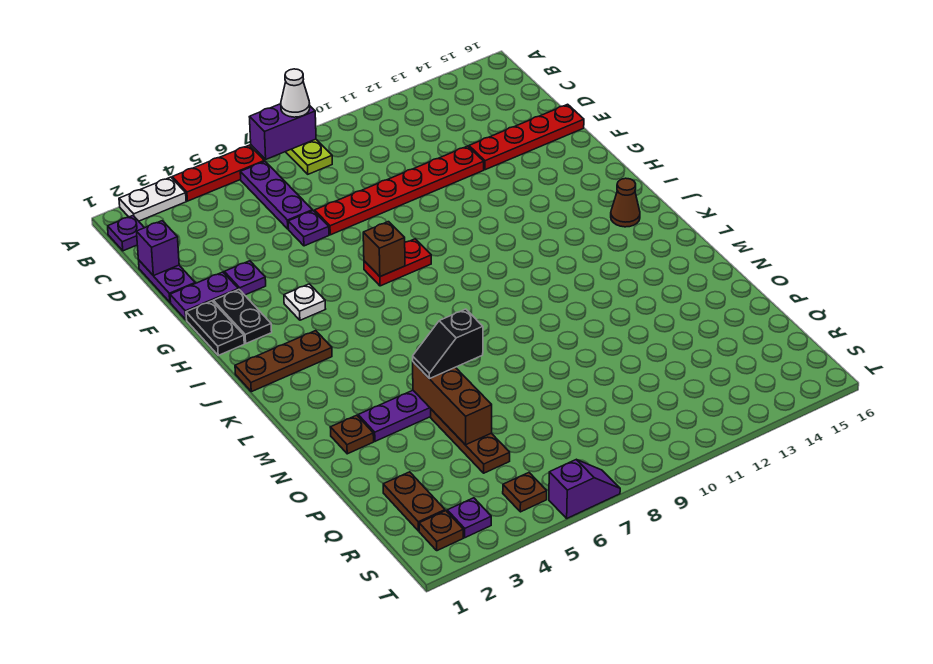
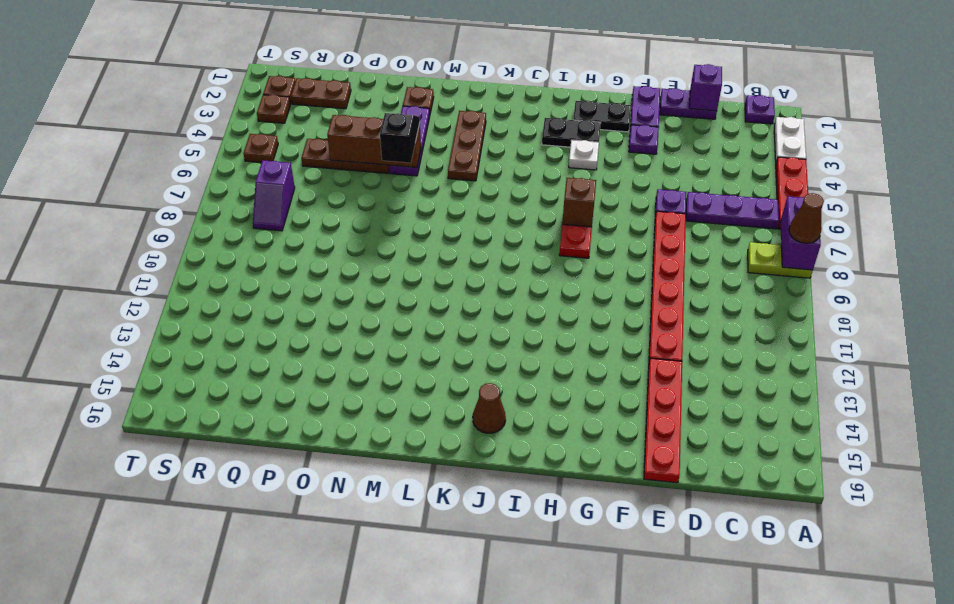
white cone A8 level 3 -> brown cone A8 level 3
black plate G1:H1 level 1 -> black plate H3:I3 level 1
brown plate J1:J3 level 1 -> brown plate L3:L5 level 1
purple plate S3 level 1 -> brown plate S3 level 1
purple slope T6:T7 level 1 top 6 -> purple slope R7:R8 level 1 top 7

